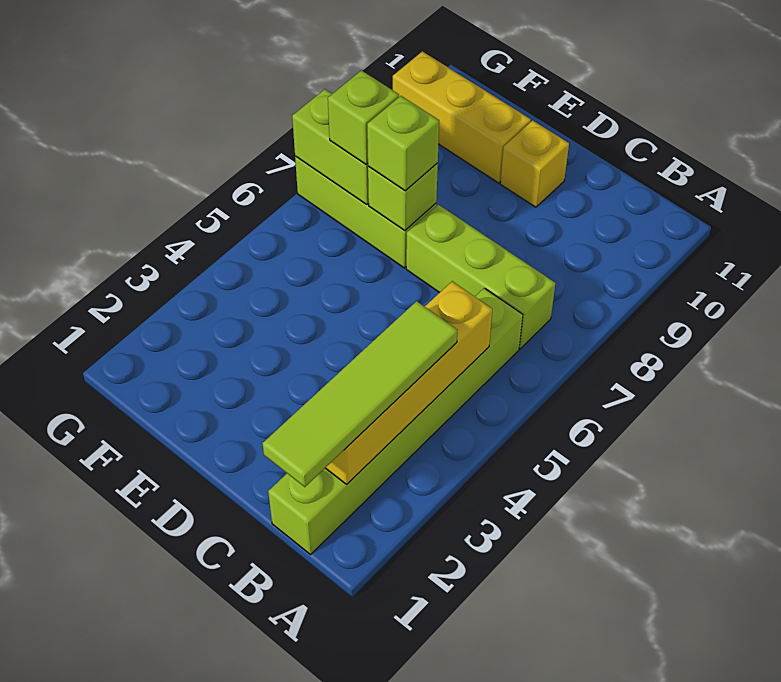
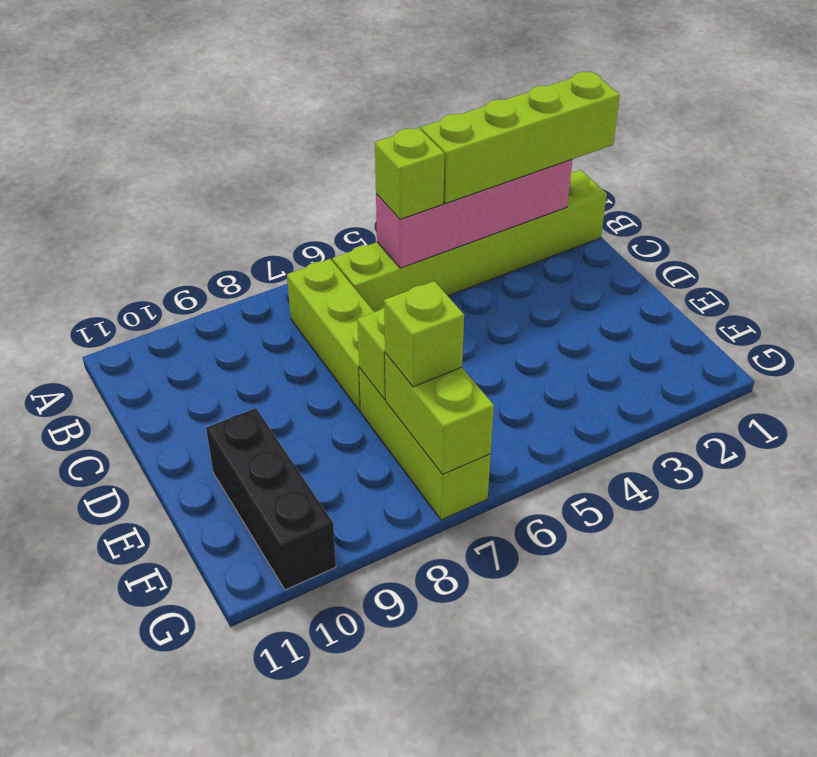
lime tile B1:B4 level 3 -> lime brick B1:B4 level 3
yellow brick B2:B5 level 2 -> pink brick B2:B5 level 2
yellow brick D10 level 1 -> none
lime brick E7 level 3 -> lime brick B5 level 3
yellow brick E10:G10 level 1 -> black brick E10:G10 level 1

